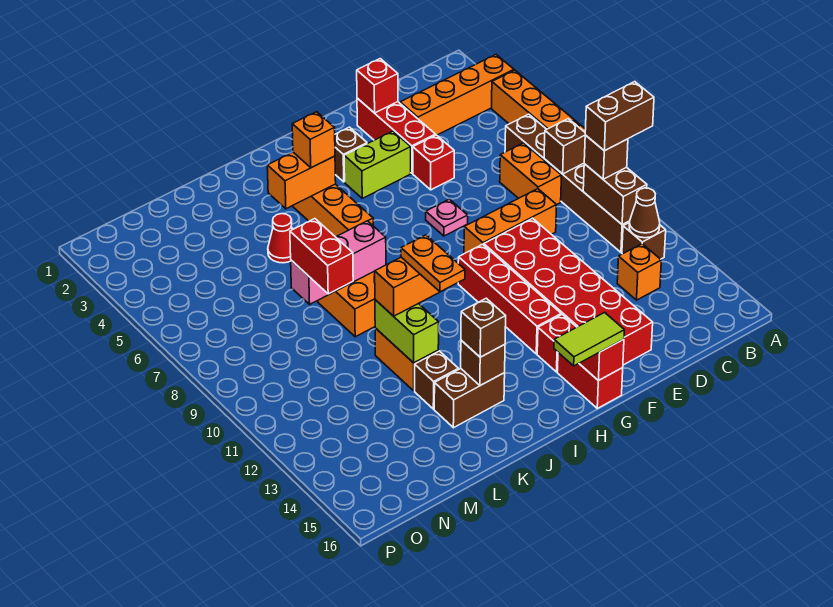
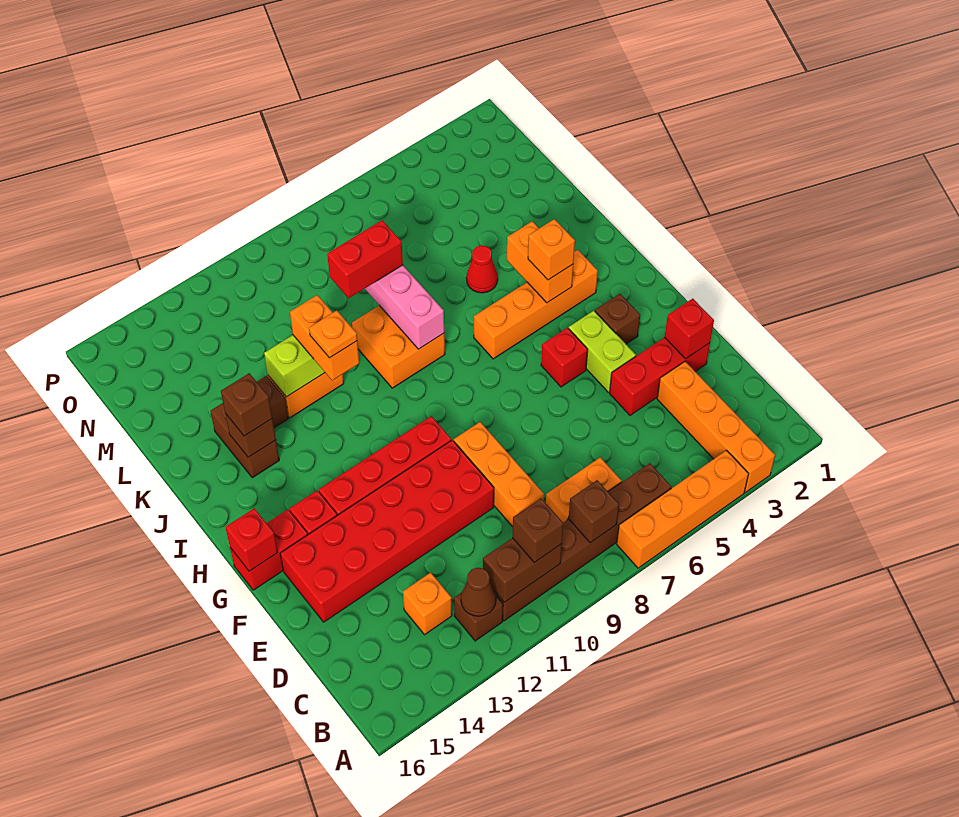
brown brick A10:B10 level 4 -> none
red brick E5 level 1 -> red brick G5 level 1
pink plate F7 level 1 -> none
lime tile G16:H16 level 3 -> none
orange plate J11:J12 level 4 -> orange plate J11 level 4

